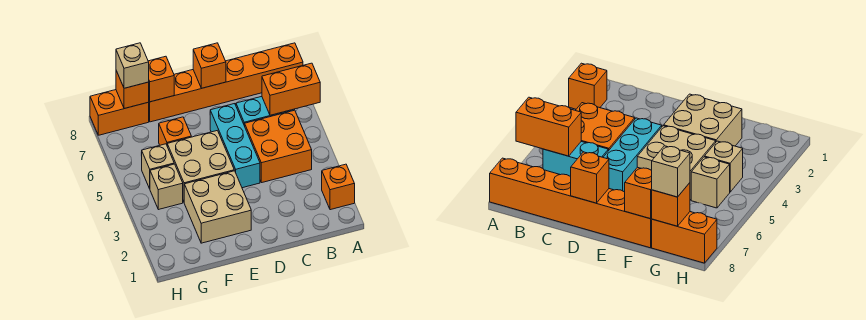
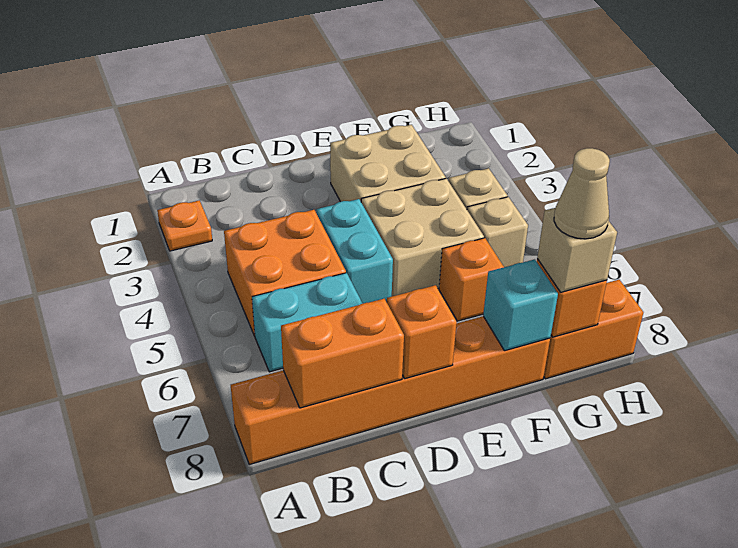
orange brick A2 level 1 -> orange plate A2 level 1
orange brick A6:B6 level 2 -> orange brick B8:C8 level 2
cyan brick D4:D6 level 1 -> cyan brick D4:D5 level 1
orange brick F8 level 2 -> cyan brick F8 level 2
none -> tan cone G8 level 4

